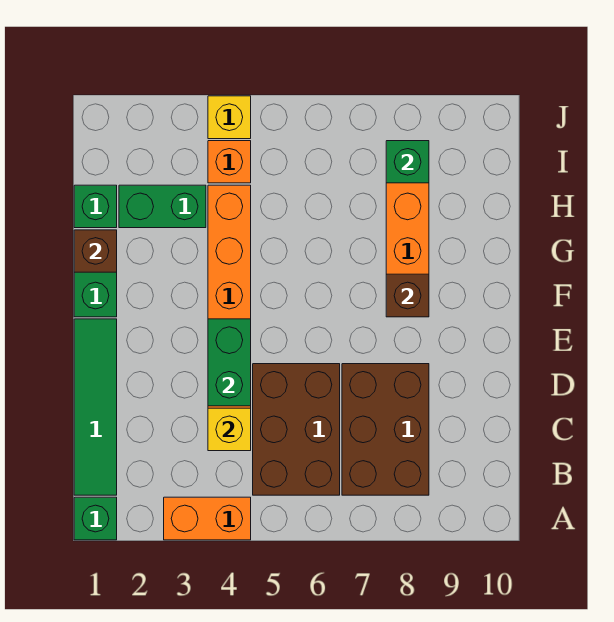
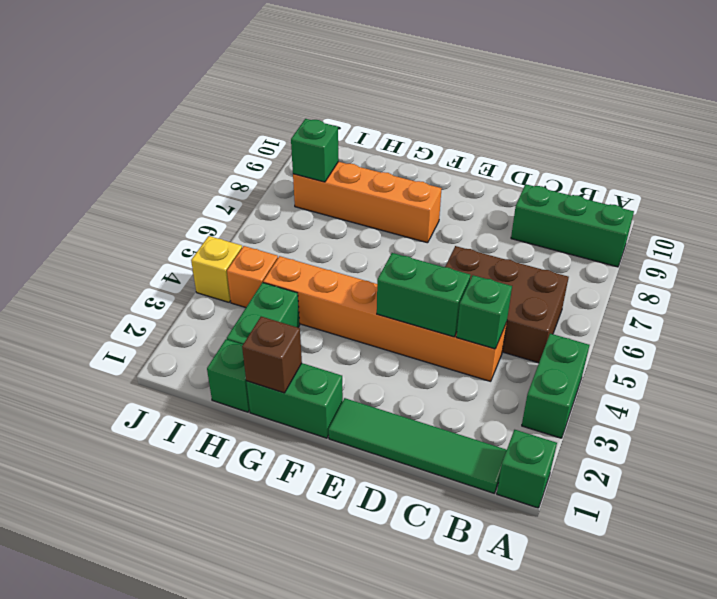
orange brick A3:A4 level 1 -> green brick A3:A4 level 1
none -> green brick A9:C9 level 1
brown brick B7:D8 level 1 -> none
yellow brick C4 level 2 -> green brick C4 level 2
brown brick F8 level 2 -> none

